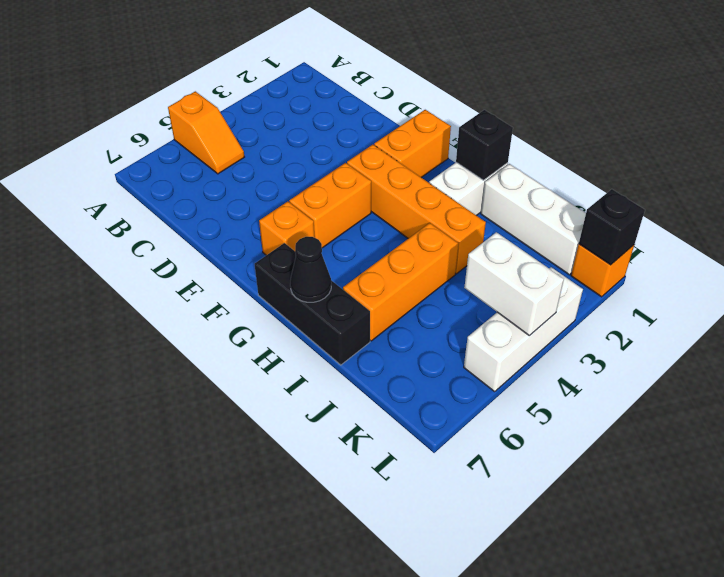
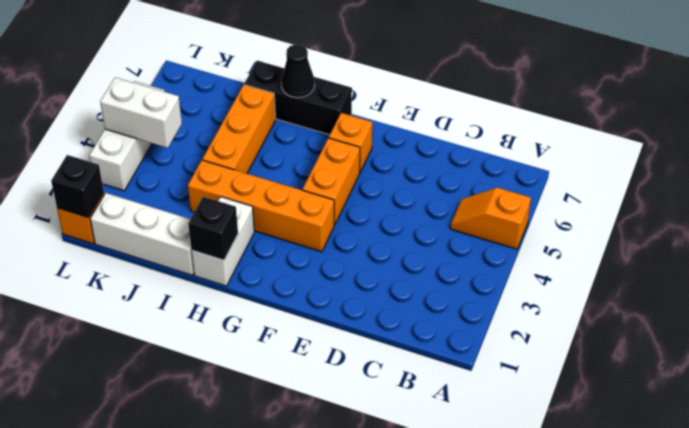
orange brick F1:F2 level 1 -> none

